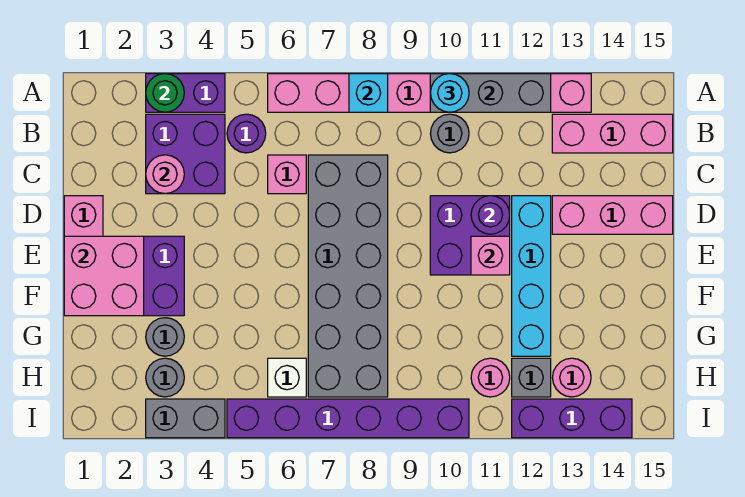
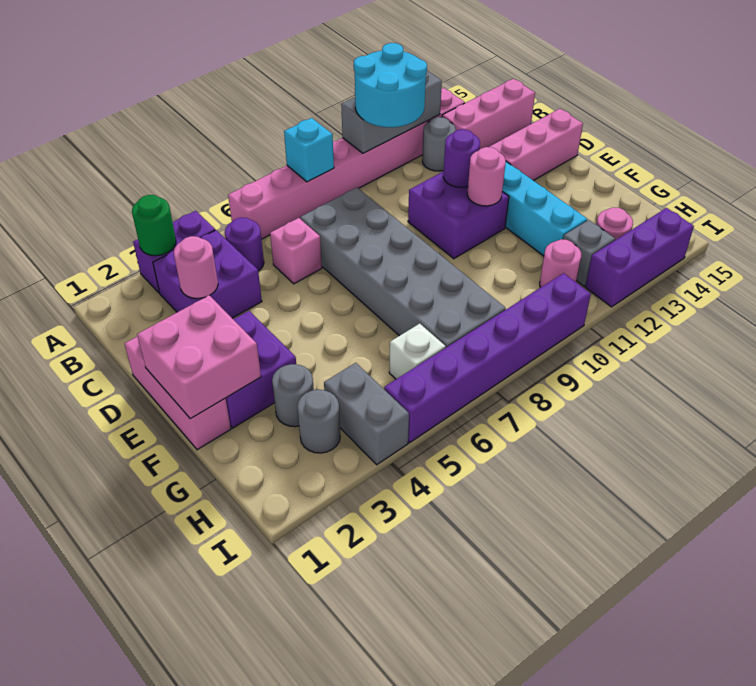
cyan round brick A10 level 3 -> cyan round brick A10:B11 level 3
grey round brick B10 level 1 -> grey round brick B12 level 1
pink brick E11 level 2 -> pink round brick E11 level 2
grey brick I3:I4 level 1 -> grey brick H4:I4 level 1

